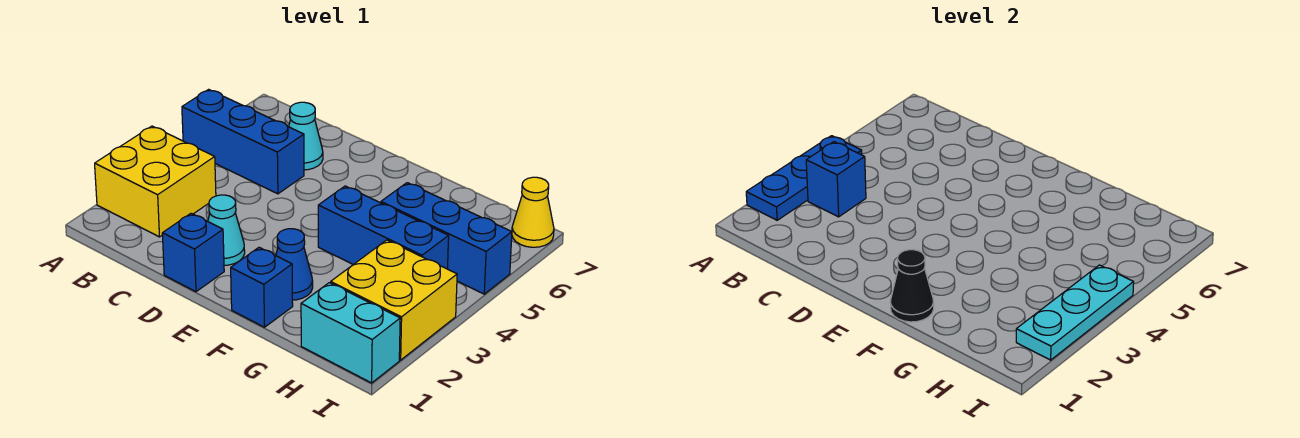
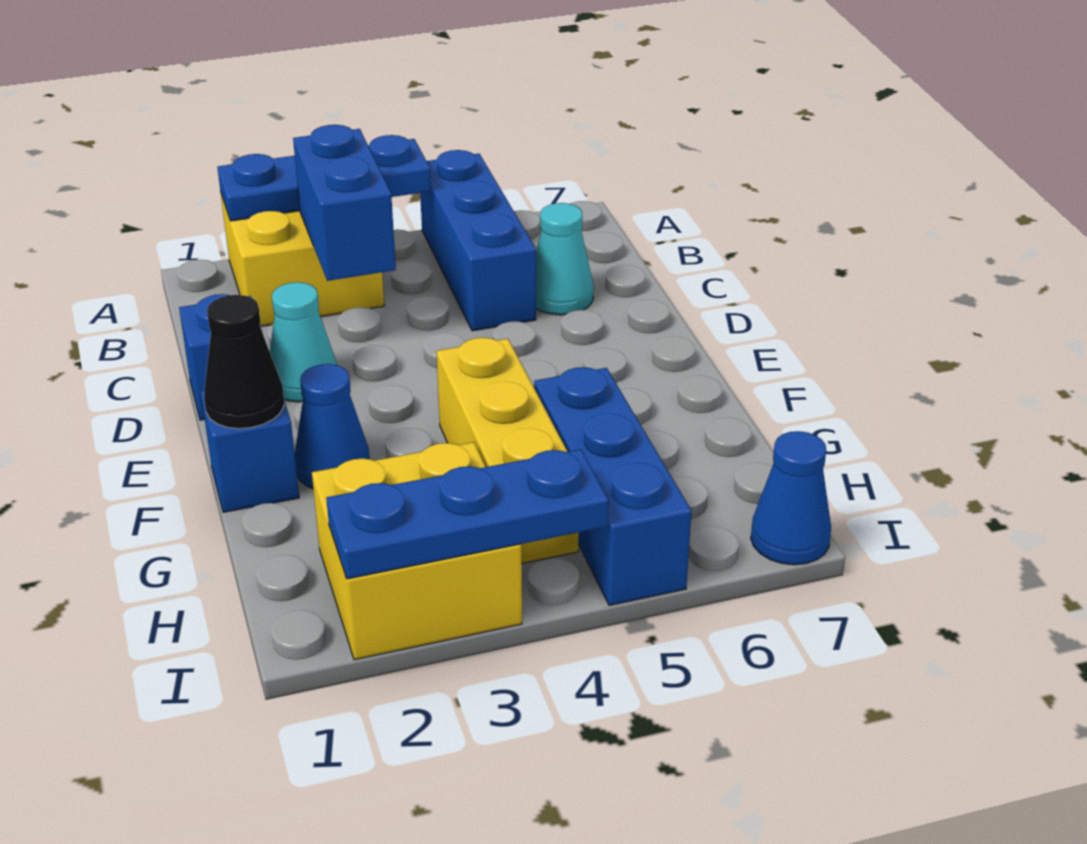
blue brick B3 level 2 -> blue brick B3:C3 level 2
blue brick F4:H4 level 1 -> yellow brick F4:H4 level 1
cyan brick H1:I1 level 1 -> none
cyan plate I2:I4 level 2 -> blue plate I2:I4 level 2
yellow cone I7 level 1 -> blue cone I7 level 1

